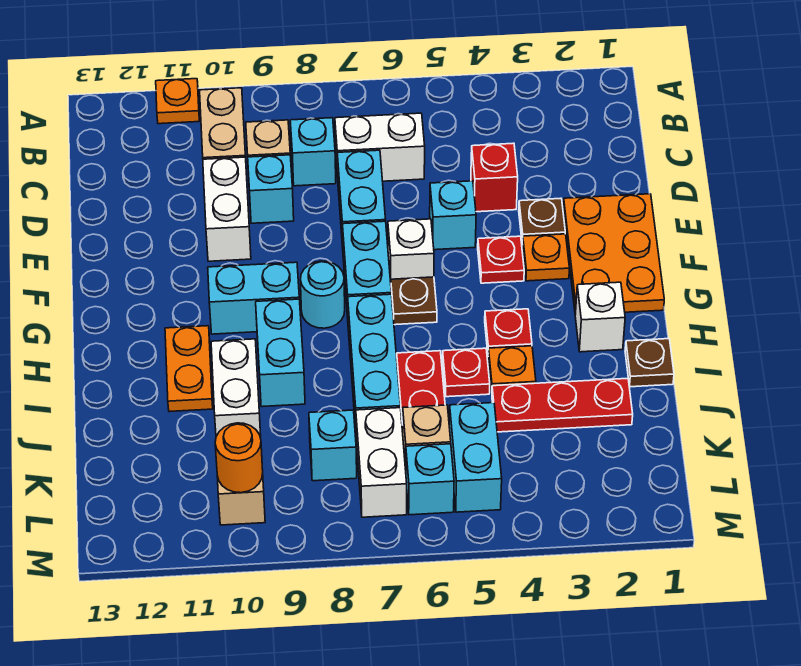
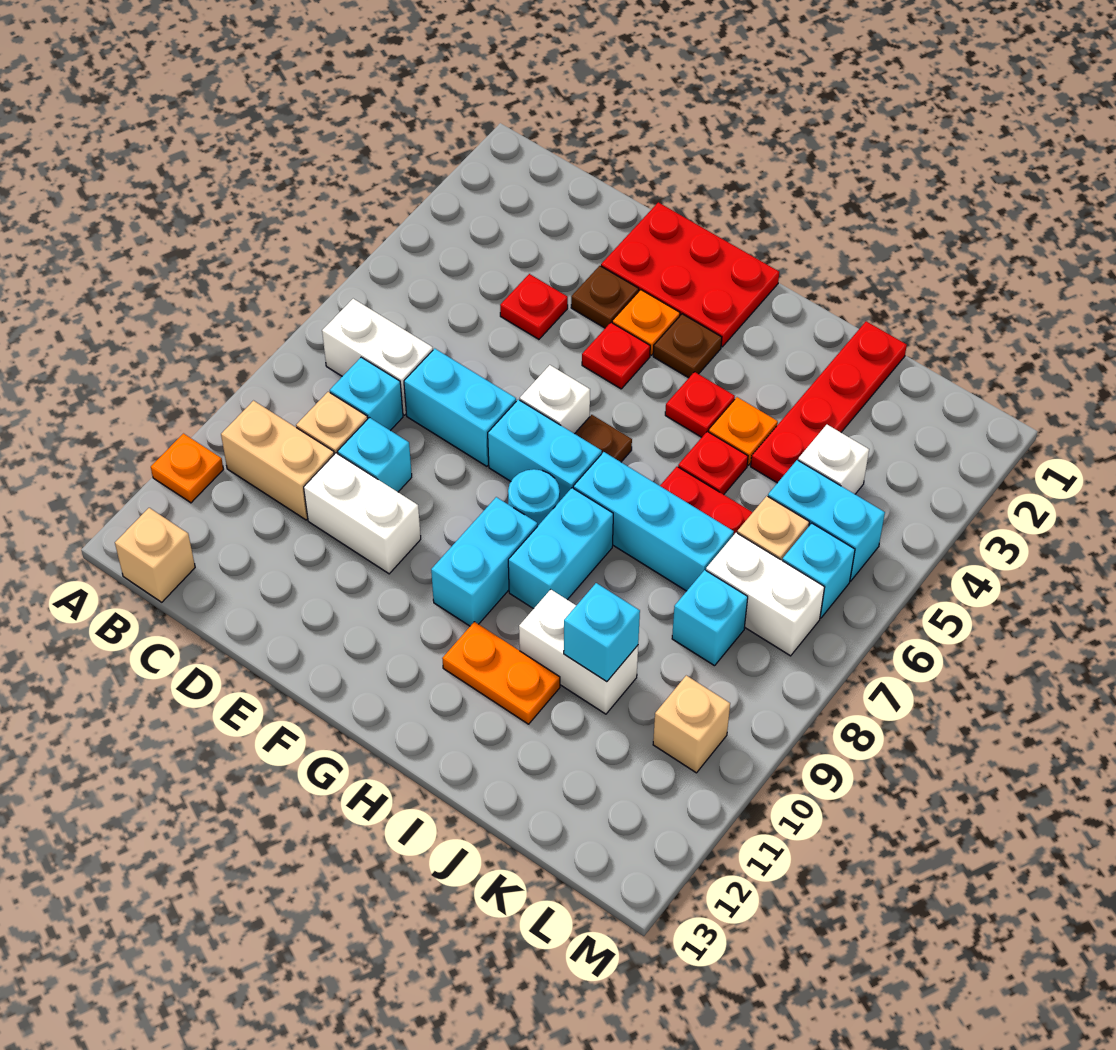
none -> tan brick B13 level 1
white brick C6:C7 level 1 -> white brick B7:C7 level 1
red brick D4 level 1 -> red plate D4 level 1
orange plate E1:G2 level 1 -> red plate E1:G2 level 1
cyan brick E5 level 1 -> cyan brick J10 level 2
white brick H2 level 1 -> white brick K4 level 1
cyan brick H9:I9 level 1 -> cyan brick H8:H9 level 1
brown plate I1 level 1 -> brown plate G3 level 1
red plate J2:J4 level 1 -> red plate J1:J4 level 1
orange round brick L10 level 2 -> none

